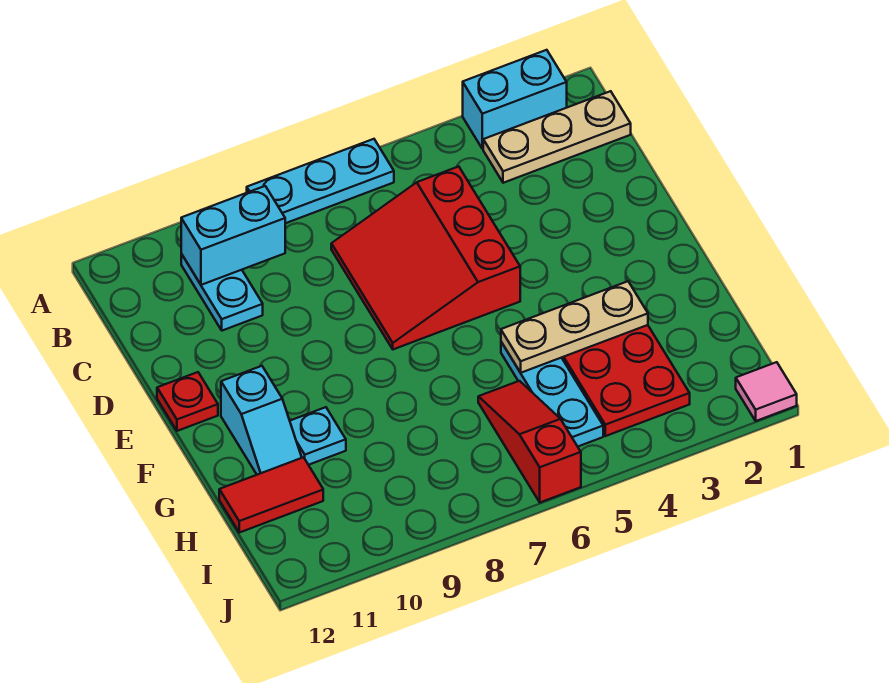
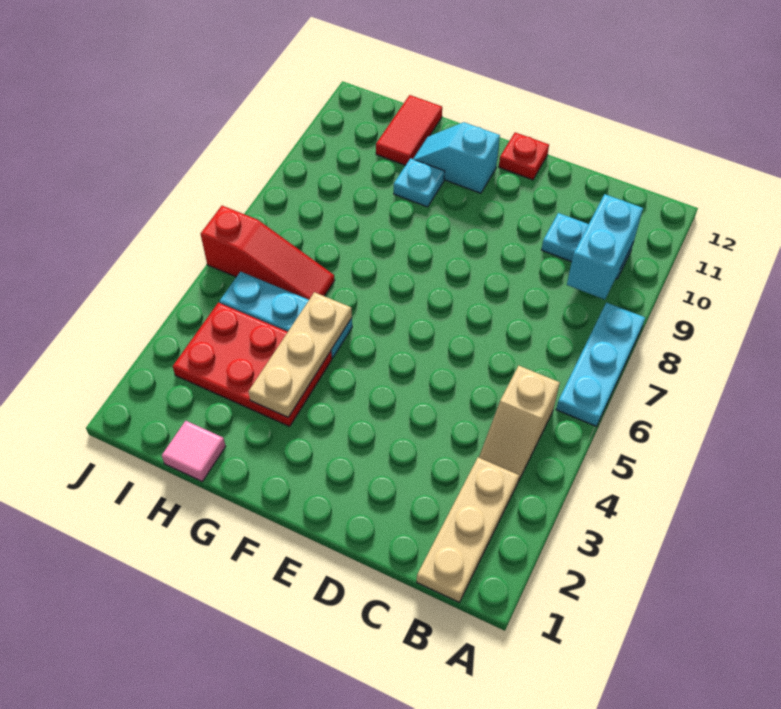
cyan brick A2:A3 level 1 -> none
none -> tan slope B4:B5 level 1 top 5
red slope C5:E7 level 1 top 5 -> none
pink tile J1 level 1 -> pink tile H1 level 1

